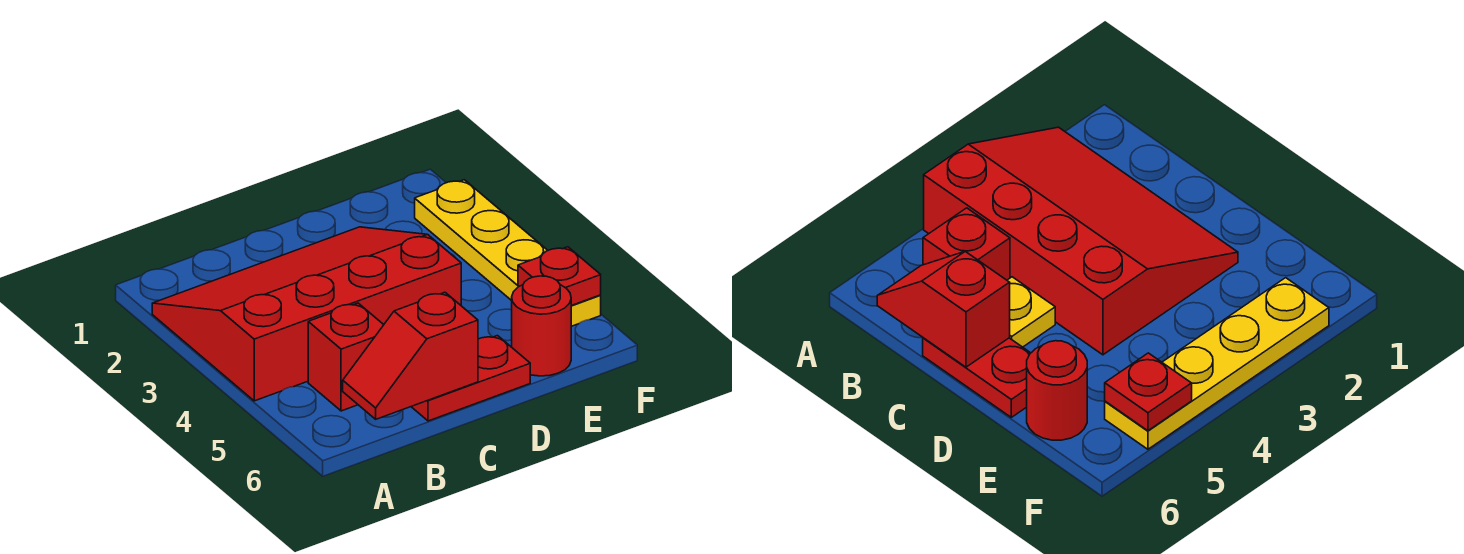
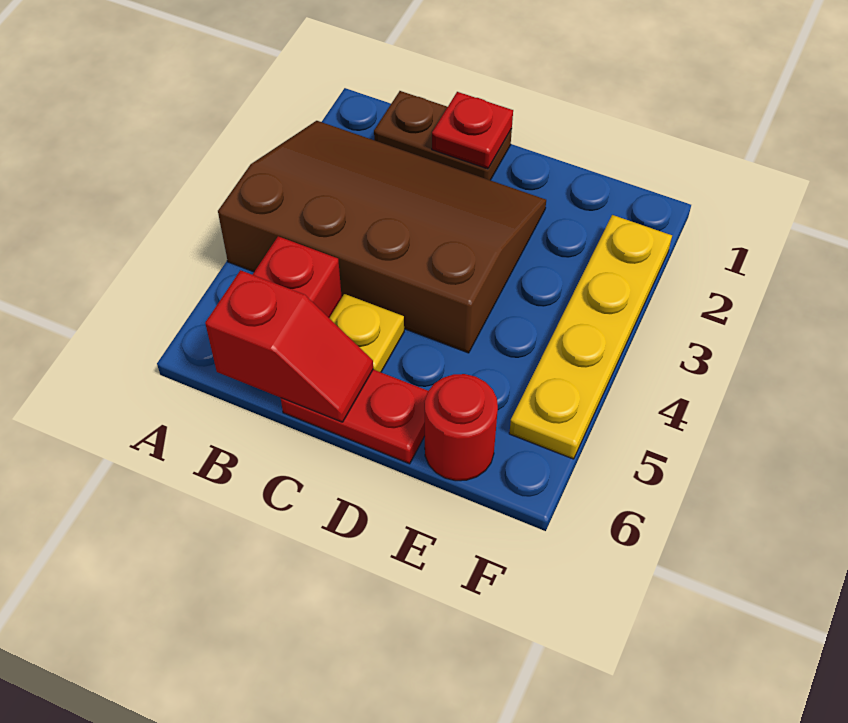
red slope A2:D4 level 1 top 4 -> brown slope A2:D4 level 1 top 4
none -> brown plate B1:C1 level 1
red slope B6:C6 level 2 top C -> red slope B6:C6 level 2 top B
red plate F5 level 2 -> red plate C1 level 2

